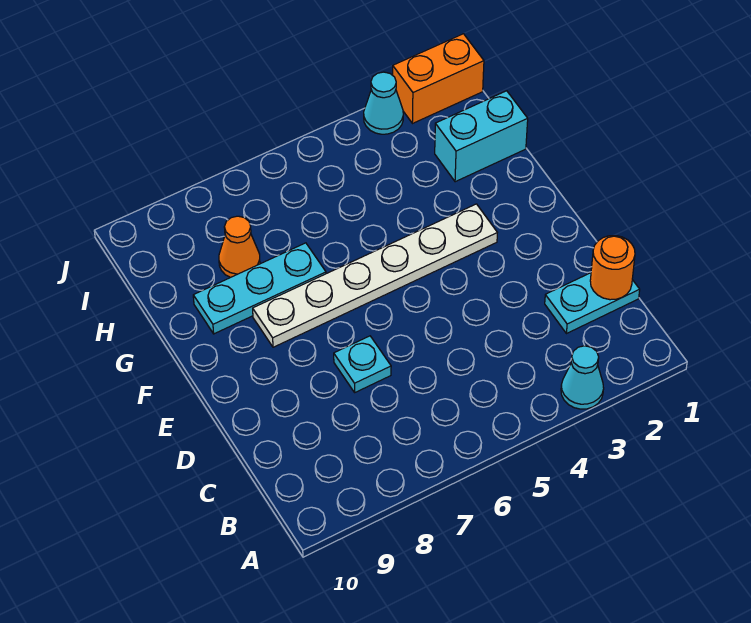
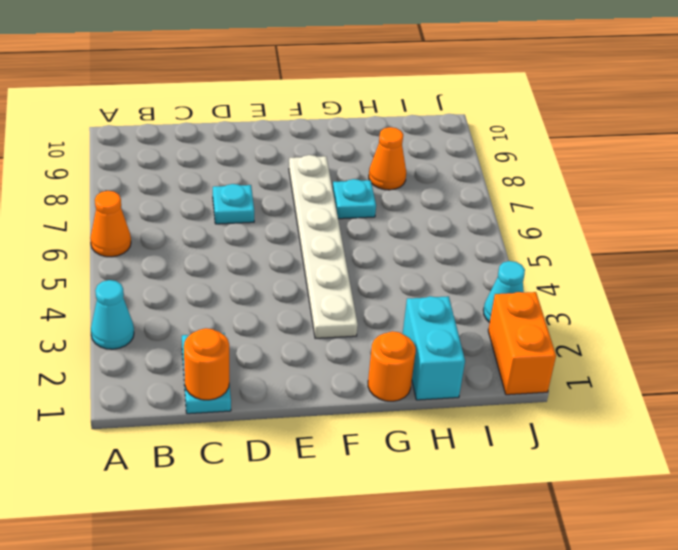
none -> orange cone A6 level 1
none -> orange round brick G1 level 1
cyan plate G7:G9 level 1 -> cyan plate G7 level 1

